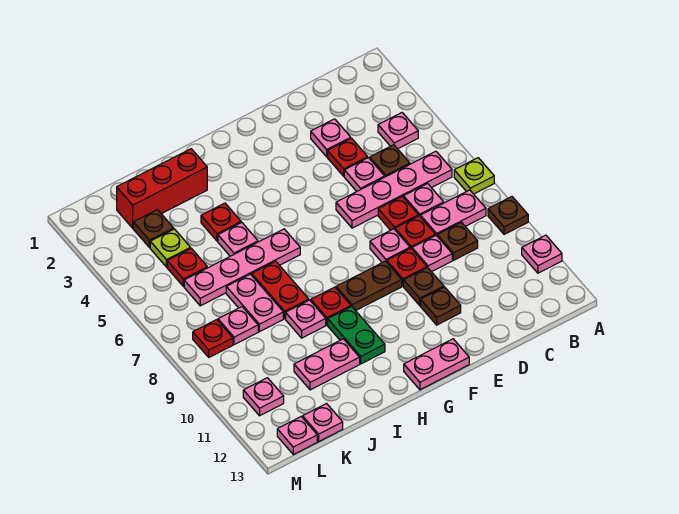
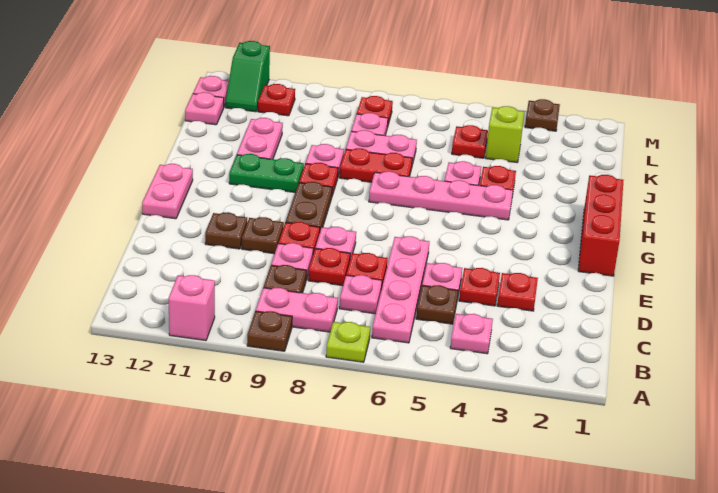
pink plate A11 level 1 -> pink brick A11 level 1
pink plate B8:C8 level 1 -> pink plate B8:B9 level 1
pink plate D3 level 1 -> red plate D3 level 1
pink plate H6:K6 level 1 -> pink plate H4:H7 level 1
red brick I2:K2 level 1 -> red brick F1:H1 level 1
brown plate K3 level 1 -> brown plate M3 level 1
lime plate K4 level 1 -> lime brick K4 level 1
pink plate L11 level 1 -> red plate L11 level 1
none -> green slope L12:M12 level 1 top M

